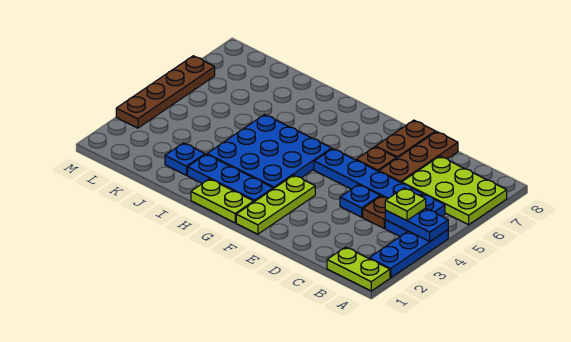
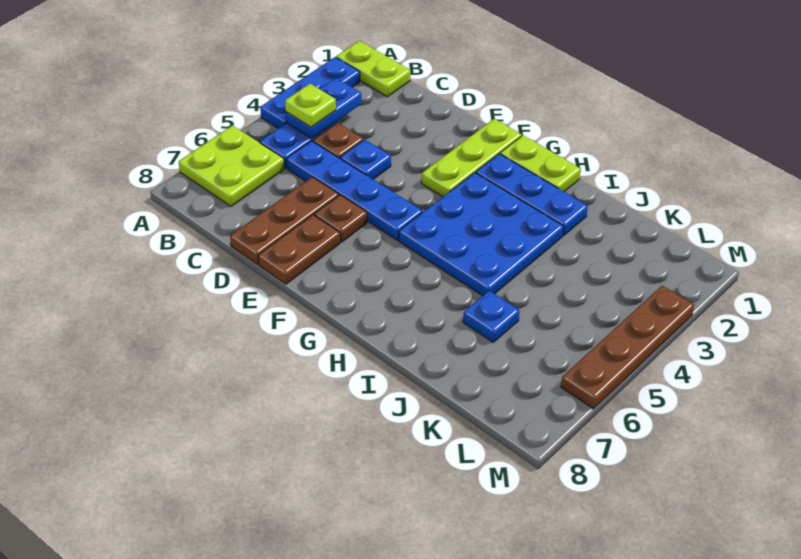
blue plate A4:B4 level 2 -> blue plate B3:B4 level 2
lime plate A6:C7 level 1 -> lime plate A6:B7 level 1
blue plate J2 level 1 -> blue plate J6 level 1

